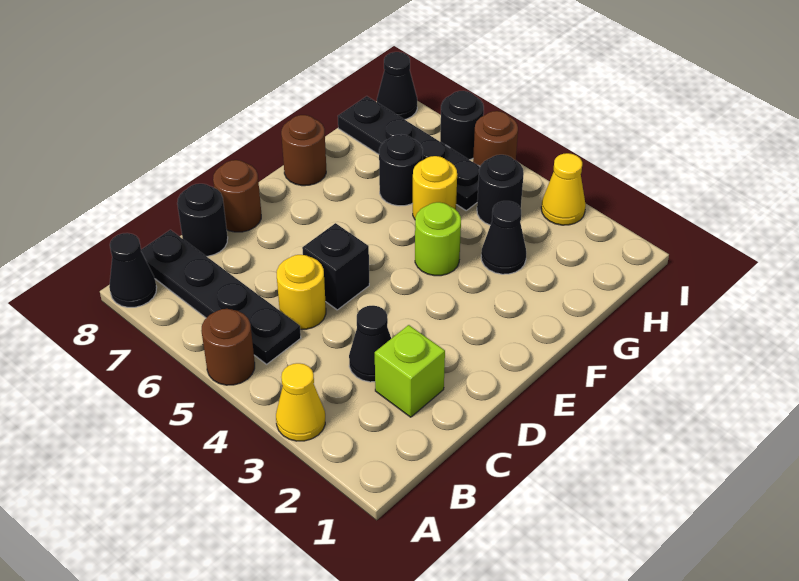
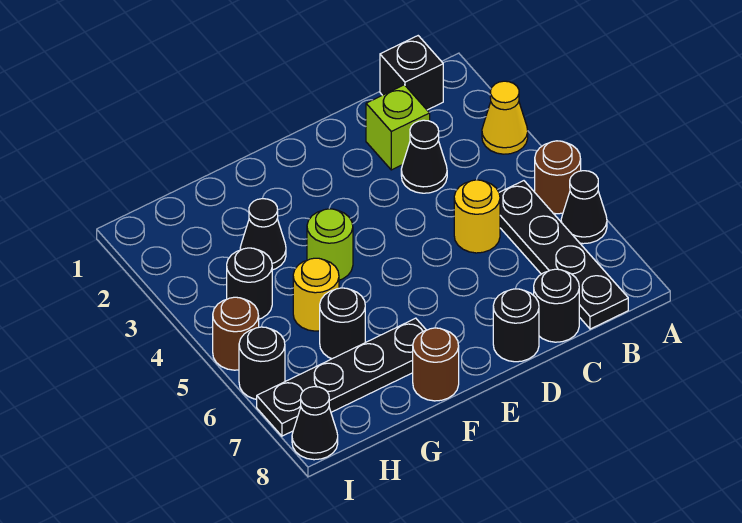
black cone A8 level 1 -> black cone A6 level 1
black brick D5 level 1 -> black brick B1 level 1
brown round brick D8 level 1 -> black round brick D8 level 1
black plate H5:H8 level 1 -> black plate F7:I7 level 1
yellow cone I3 level 1 -> none

